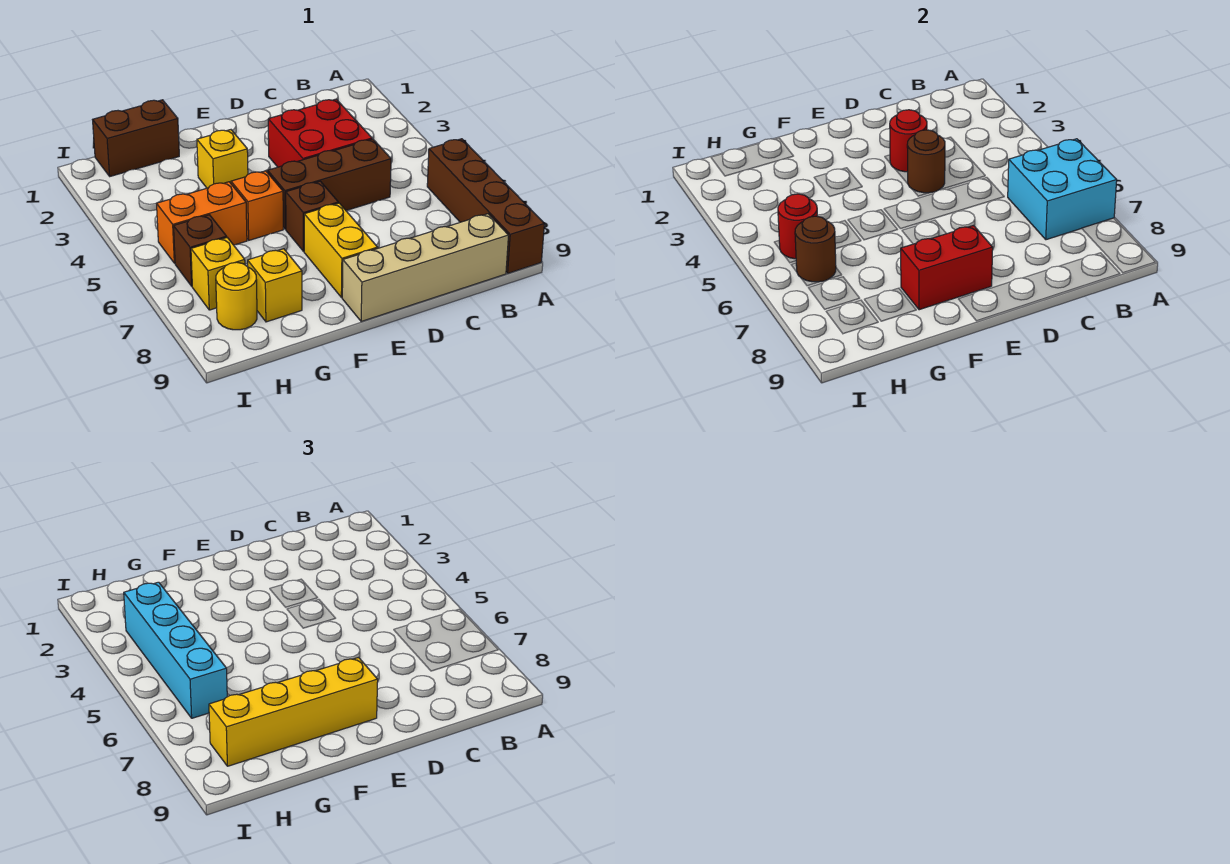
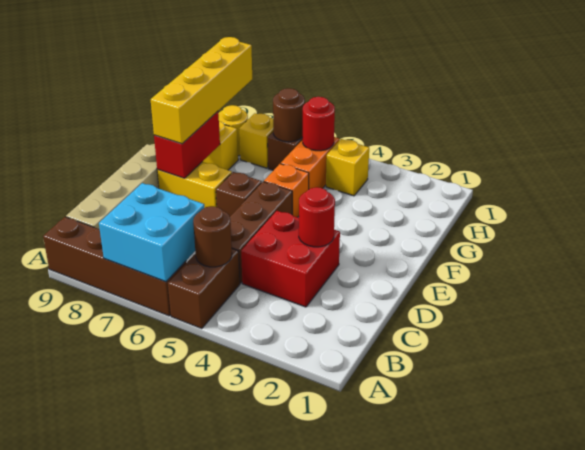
brown round brick D4 level 2 -> brown round brick B5 level 2
yellow brick F3 level 1 -> yellow brick H4 level 1
brown brick G1:H1 level 1 -> brown brick A5:B5 level 1
cyan brick H3:H6 level 3 -> none

